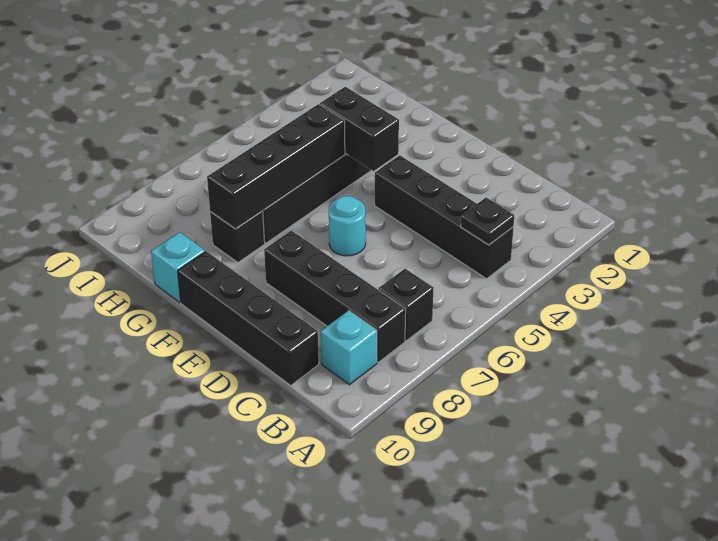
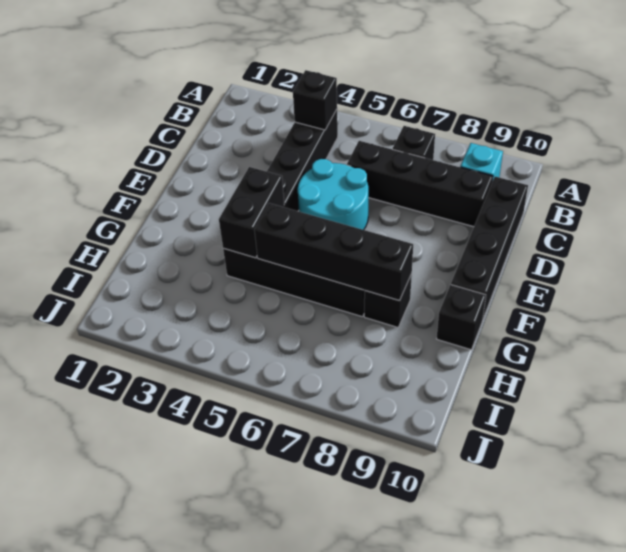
black plate B4 level 2 -> black brick B4 level 2
black brick B8:E8 level 1 -> black brick C6:C9 level 1
cyan round brick E6 level 1 -> cyan round brick D5:E6 level 1
cyan brick G10 level 1 -> black brick G10 level 1

